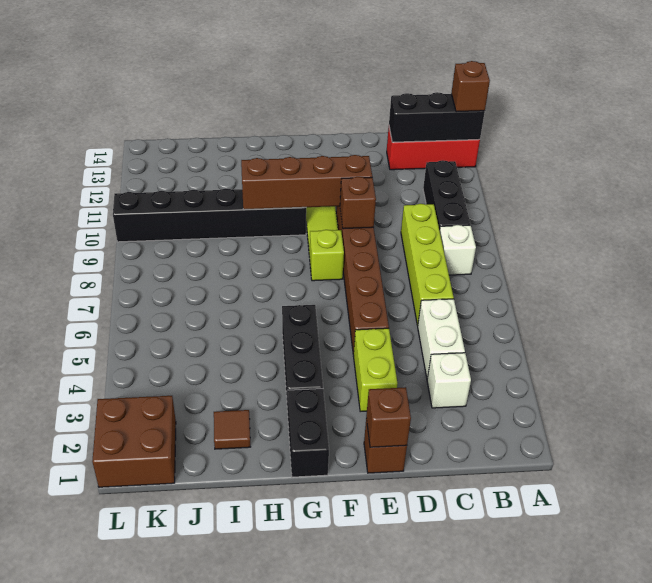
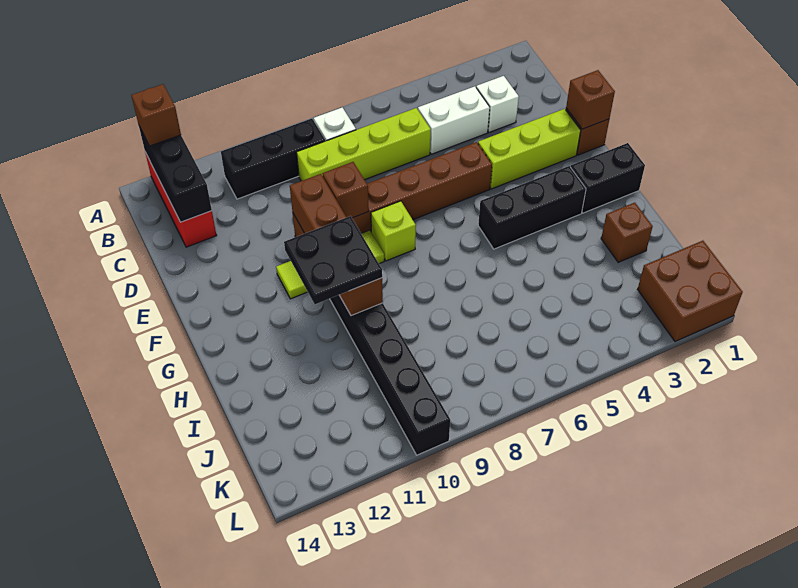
lime brick E3:E4 level 1 -> lime brick E2:E4 level 1
none -> black plate G10:H11 level 3
brown tile I2 level 1 -> brown brick I2 level 1

